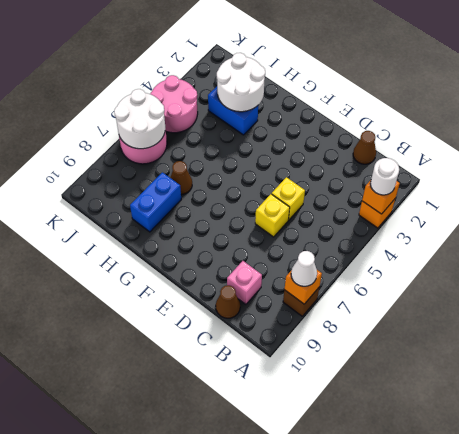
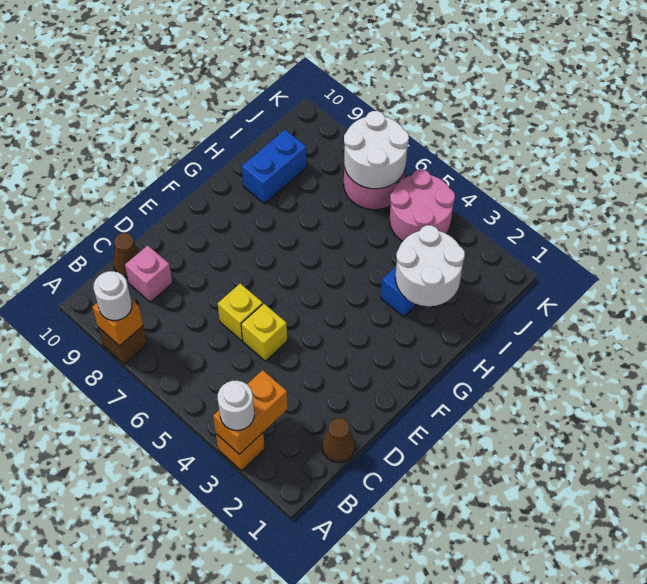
orange brick A3 level 2 -> orange brick A3:B3 level 2
white cone A8 level 3 -> white round brick A8 level 3
brown cone H7 level 1 -> none
blue brick H8:H9 level 1 -> blue brick H9:I9 level 1

